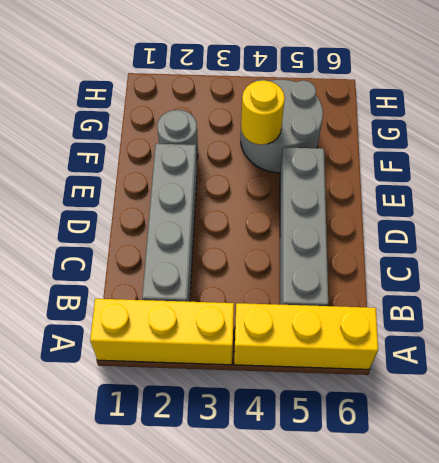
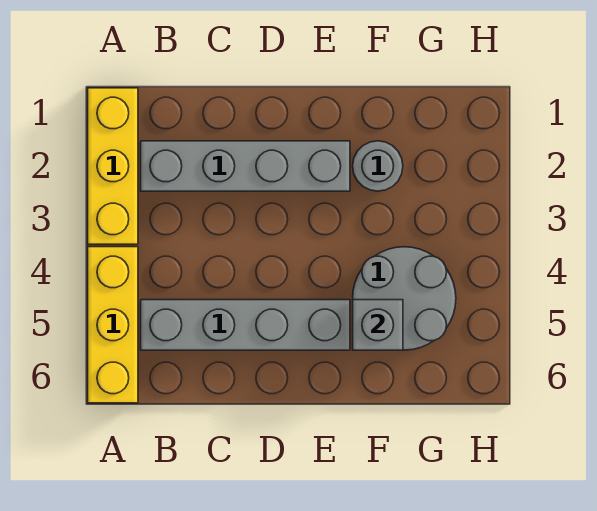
yellow round brick F4 level 2 -> none
none -> grey brick F5 level 2

